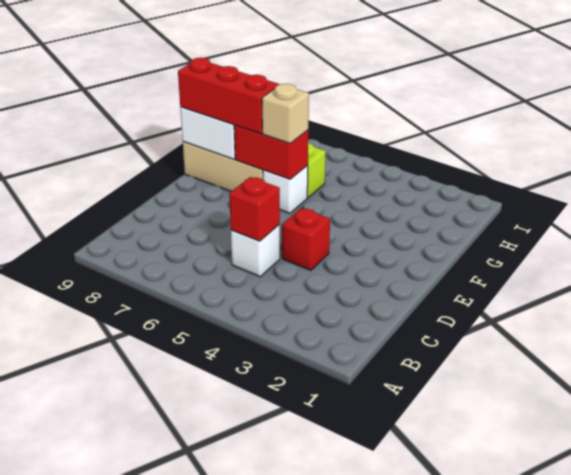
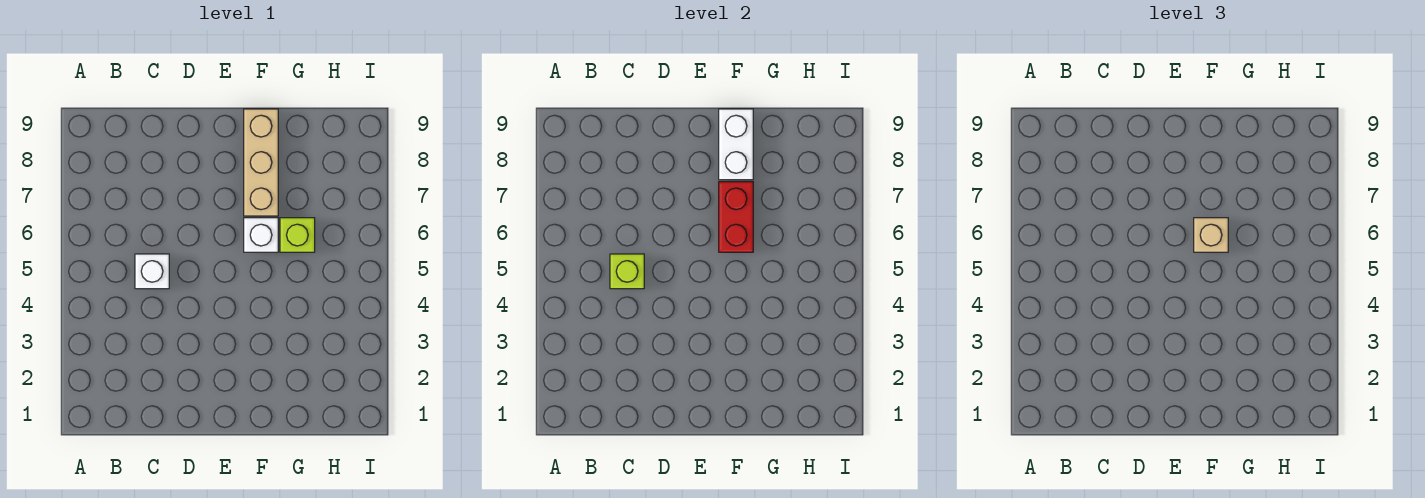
red brick C5 level 2 -> lime brick C5 level 2
red brick D4 level 1 -> none
red brick F7:F9 level 3 -> none

